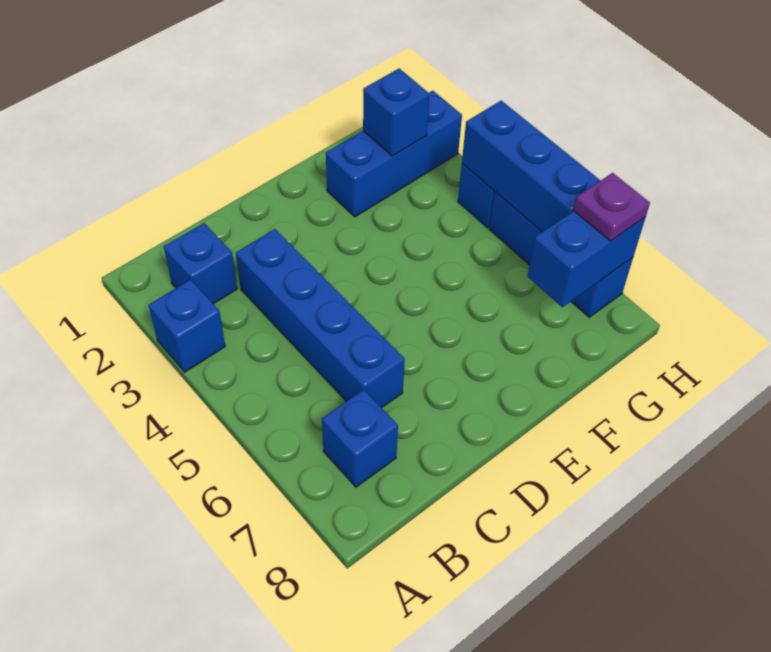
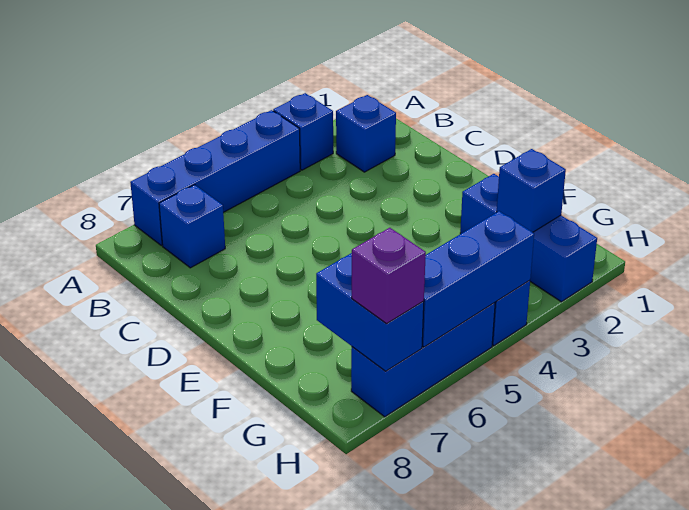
blue brick C3:C6 level 1 -> blue brick A4:A7 level 1
purple plate H7 level 3 -> purple brick H7 level 3

